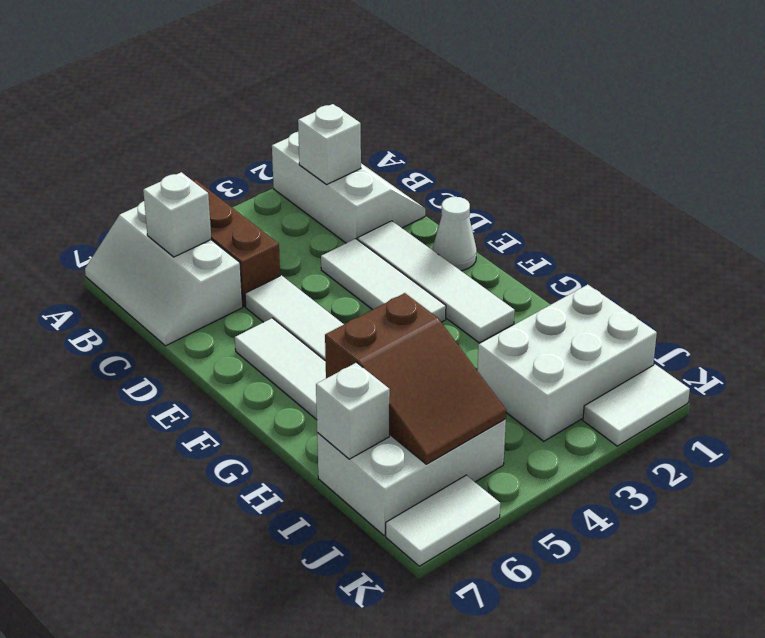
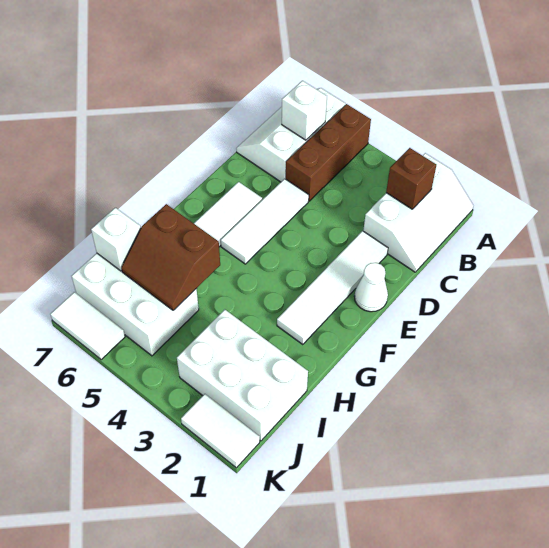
white brick B2 level 2 -> brown brick B2 level 2
white tile D3:F3 level 1 -> none
brown slope H5:J6 level 2 top H -> brown slope H5:I6 level 2 top H

